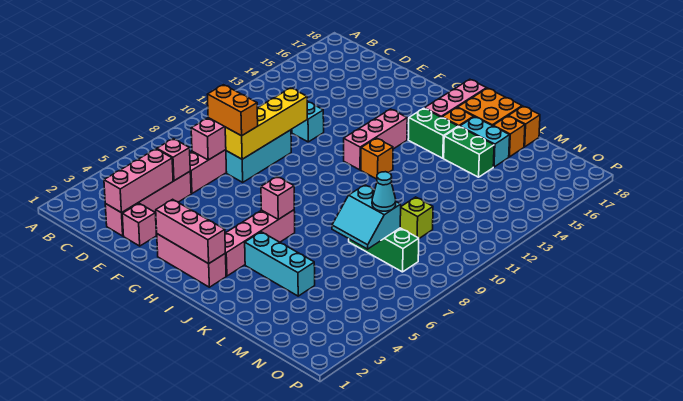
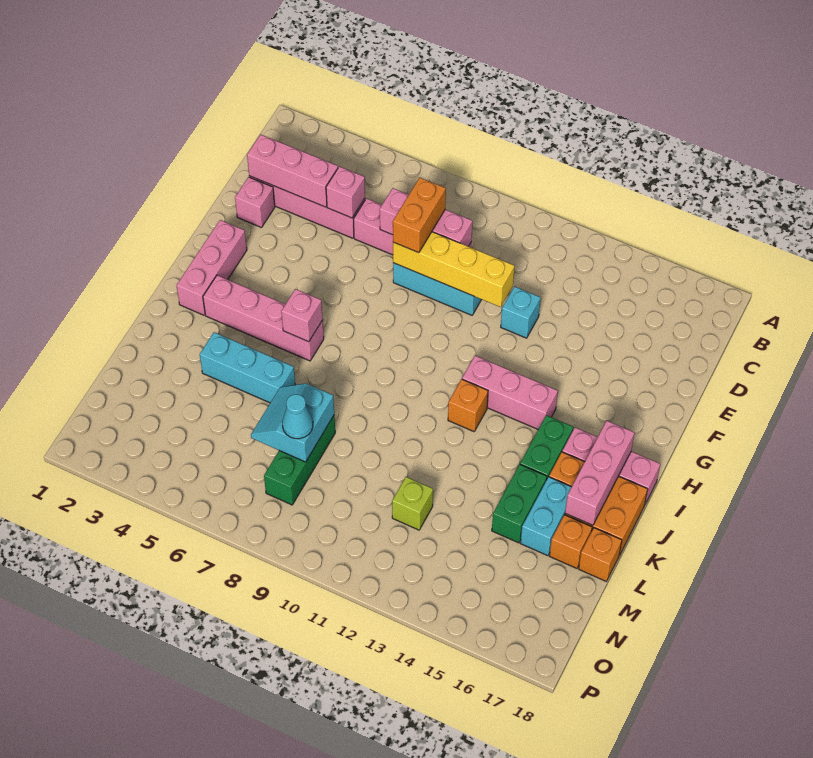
pink brick G2:I2 level 2 -> pink brick I17:K17 level 2
cyan brick J4:L4 level 1 -> cyan brick K4:K6 level 1
lime brick M10 level 1 -> lime brick M12 level 1

